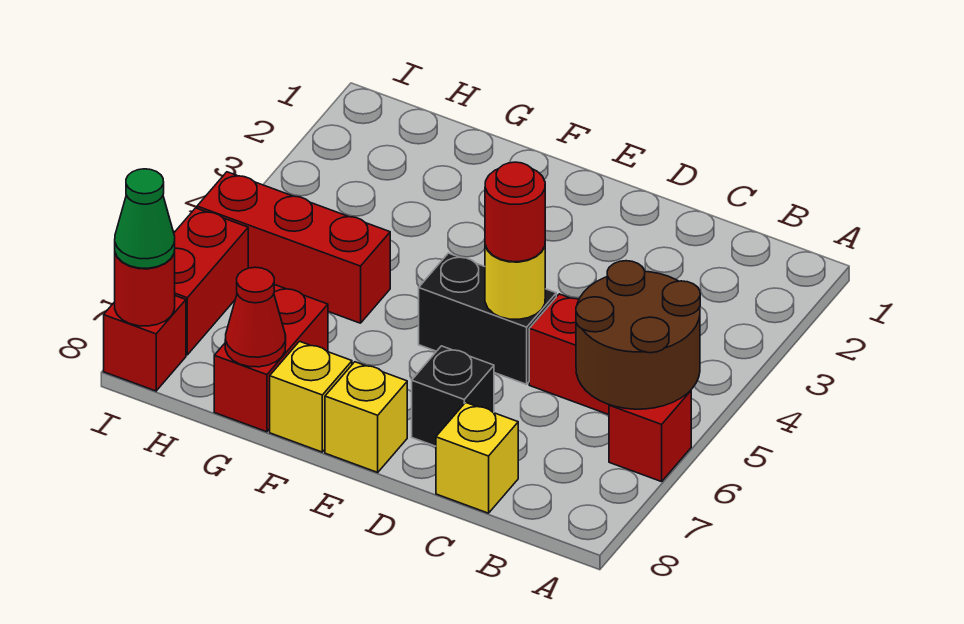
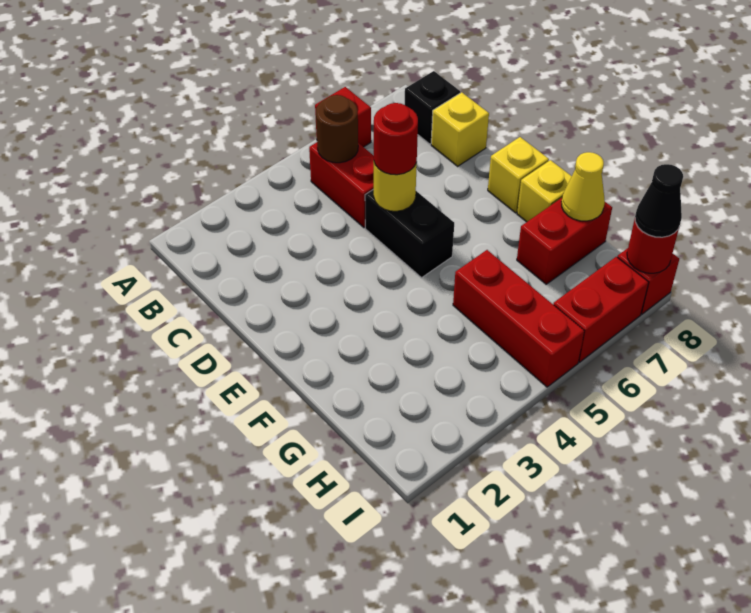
brown round brick A5:B6 level 2 -> brown round brick B5 level 2
black brick D7 level 1 -> black brick B8 level 1
red cone G8 level 2 -> yellow cone G8 level 2
green cone I8 level 3 -> black cone I8 level 3

